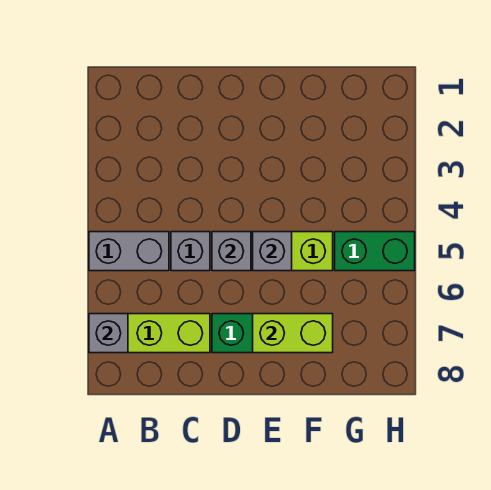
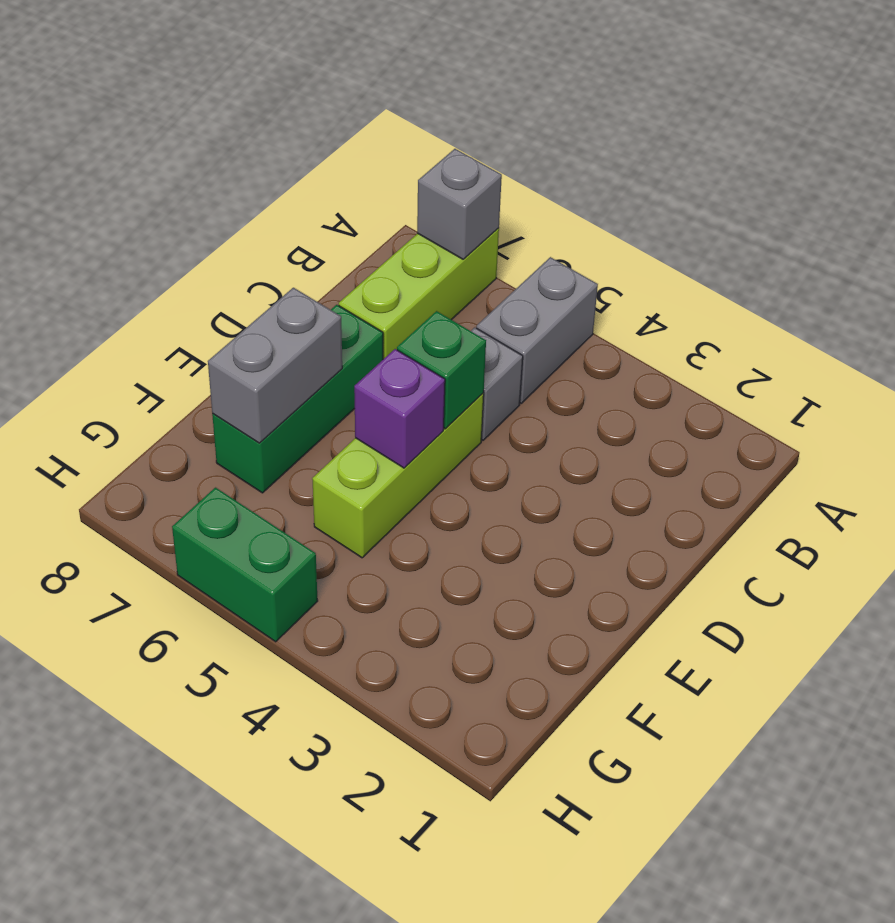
grey brick D5 level 2 -> green brick D5 level 2
grey brick E5 level 2 -> purple brick E5 level 2
lime brick E7:F7 level 2 -> grey brick E7:F7 level 2
green brick G5:H5 level 1 -> green brick H5:H6 level 1

